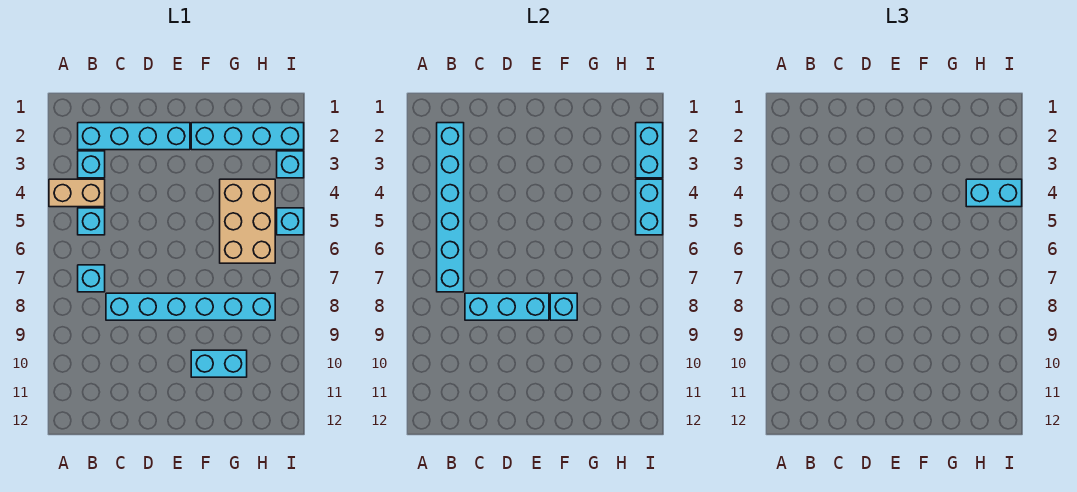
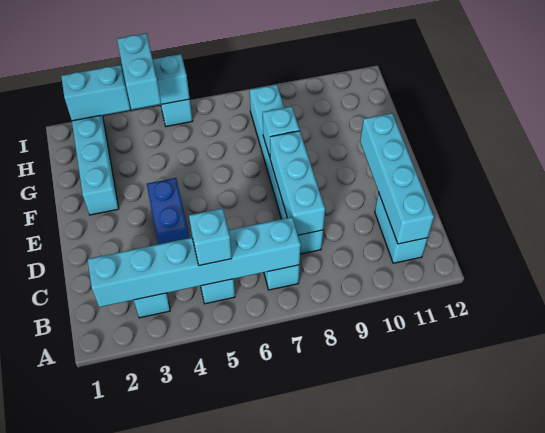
tan brick A4:B4 level 1 -> none
cyan brick B2:E2 level 1 -> cyan brick B11:E11 level 2
none -> blue brick D4:E4 level 1
cyan brick F10:G10 level 1 -> cyan brick B11:C11 level 1
tan brick G4:H6 level 1 -> none
cyan brick I3 level 1 -> cyan brick B5 level 3

